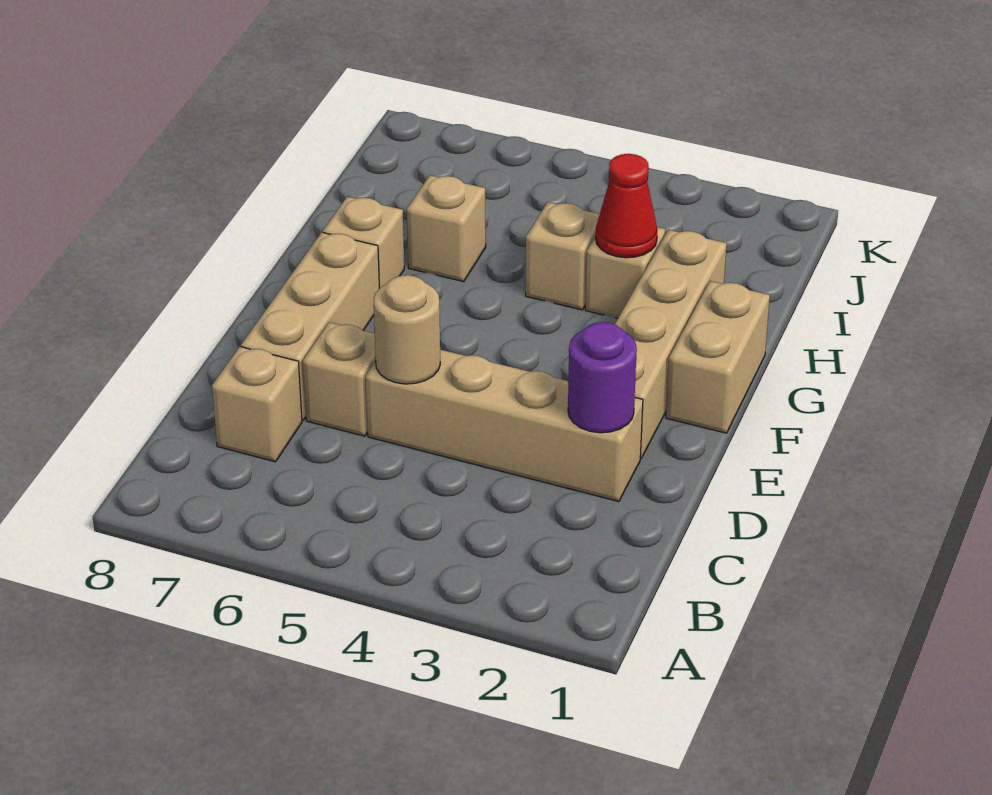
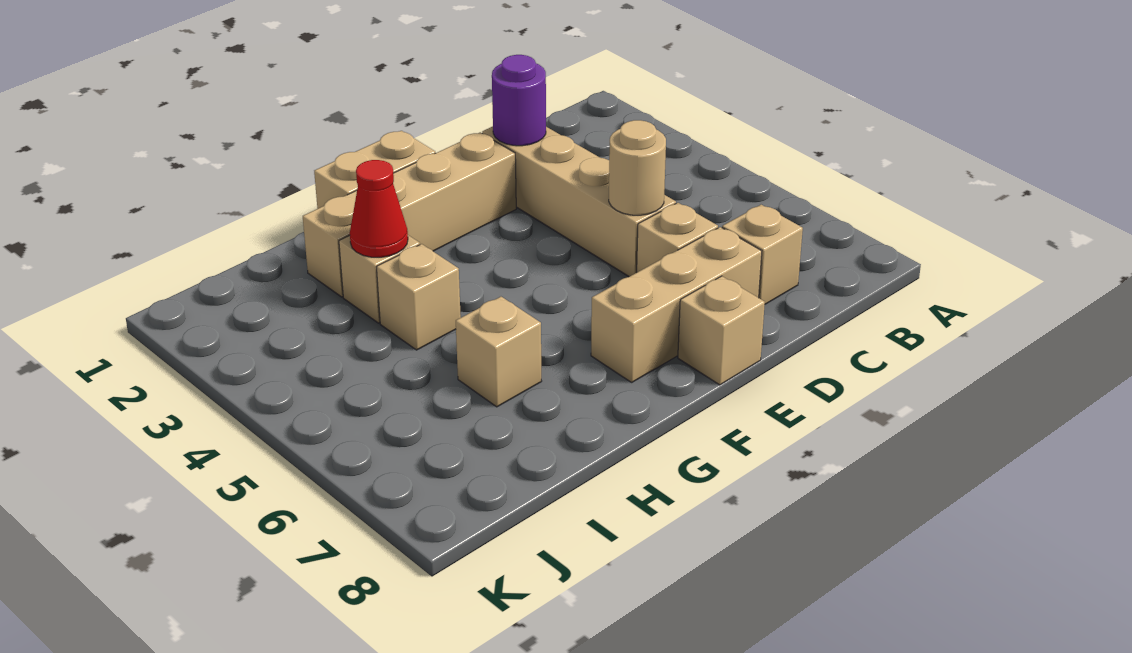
tan brick G7 level 1 -> tan brick E8 level 1

